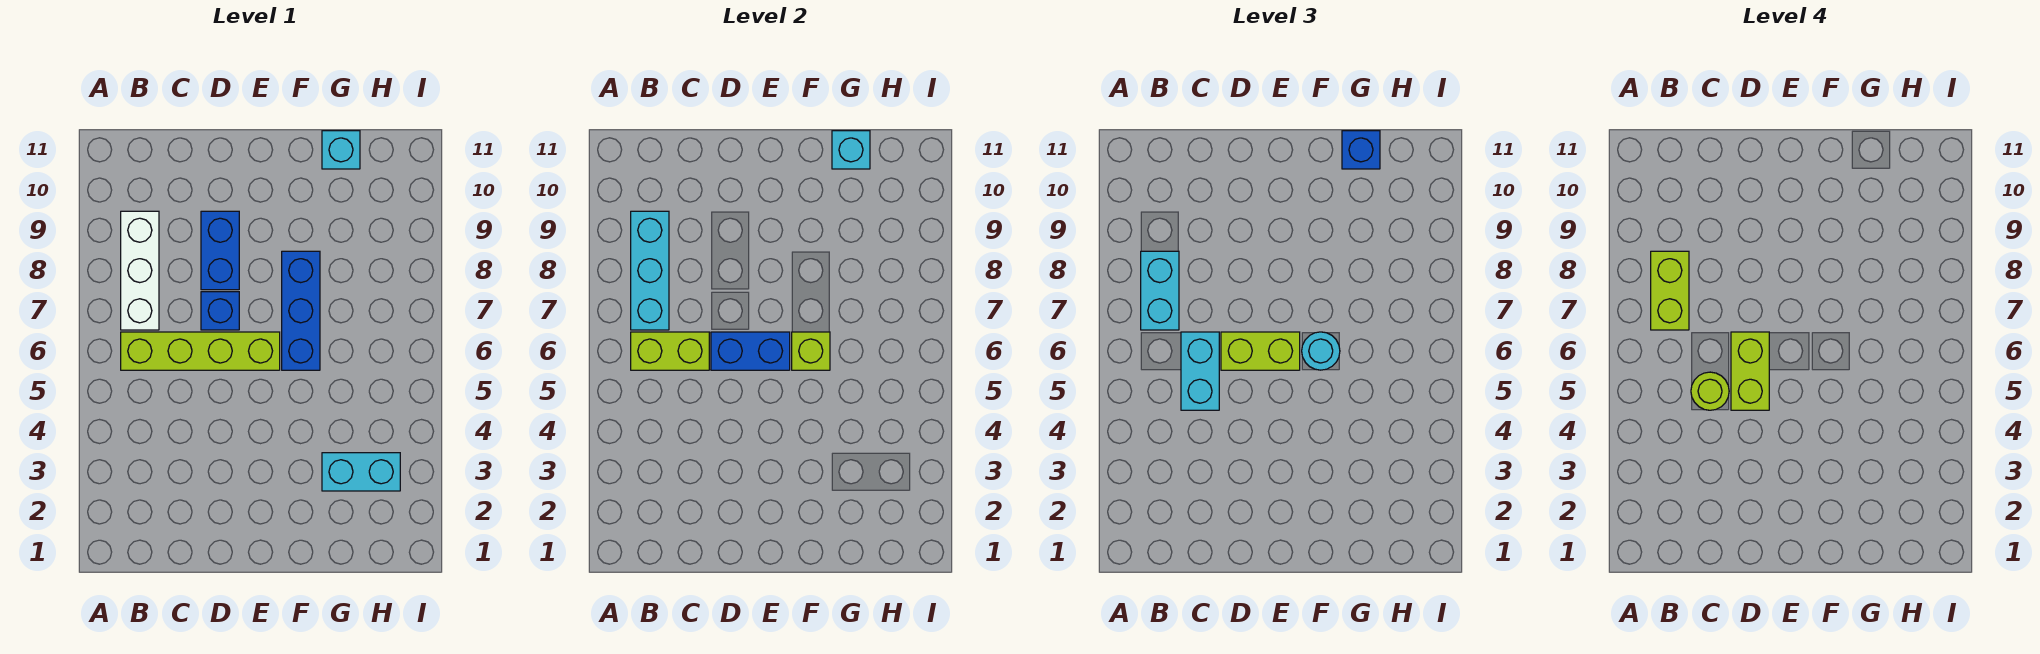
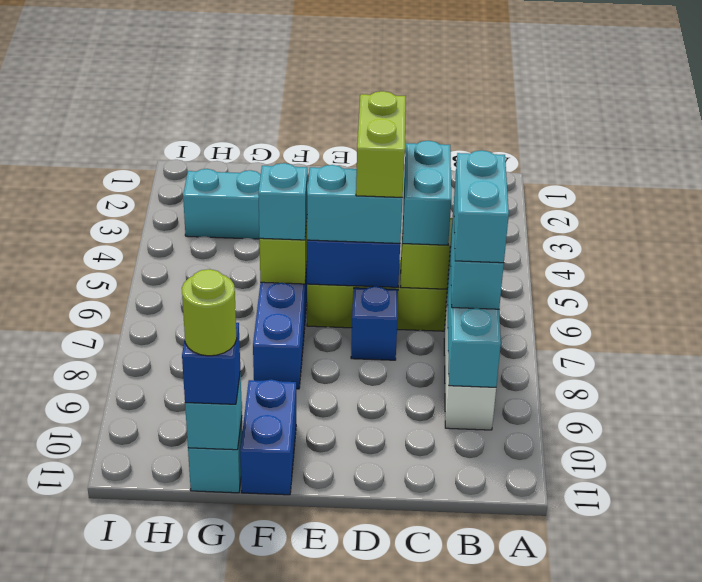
lime brick B7:B8 level 4 -> cyan brick B7:B8 level 4
lime round brick C5 level 4 -> lime round brick G11 level 4
lime brick D6:E6 level 3 -> cyan brick D6:E6 level 3
blue brick D8:D9 level 1 -> blue brick F10:F11 level 1
cyan round brick F6 level 3 -> cyan brick F6 level 3

